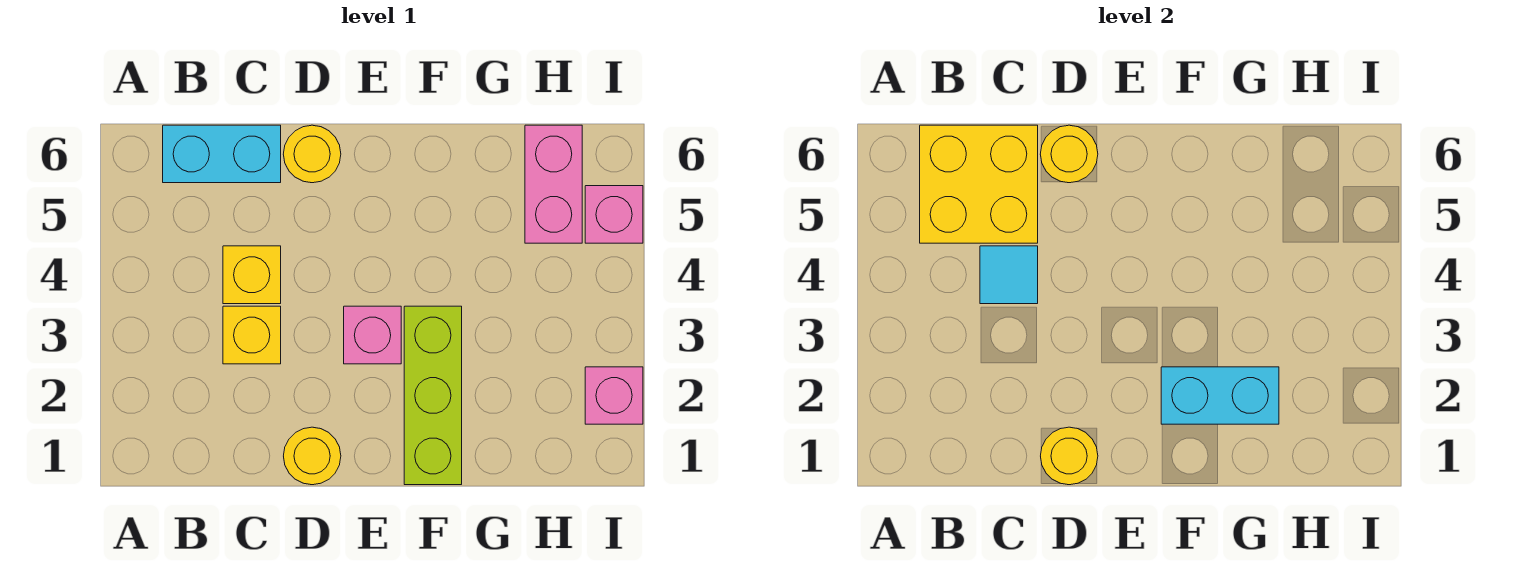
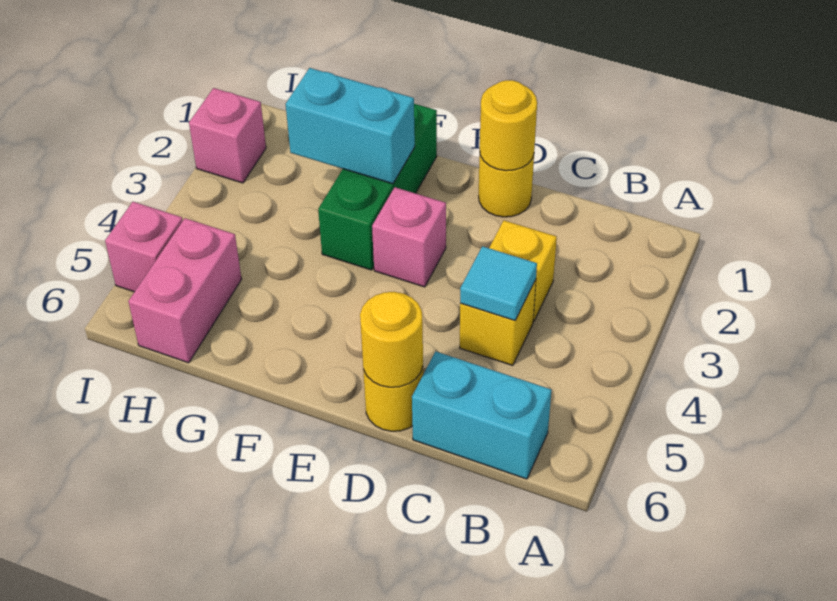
yellow brick B5:C6 level 2 -> none
lime brick F1:F3 level 1 -> green brick F1:F3 level 1

